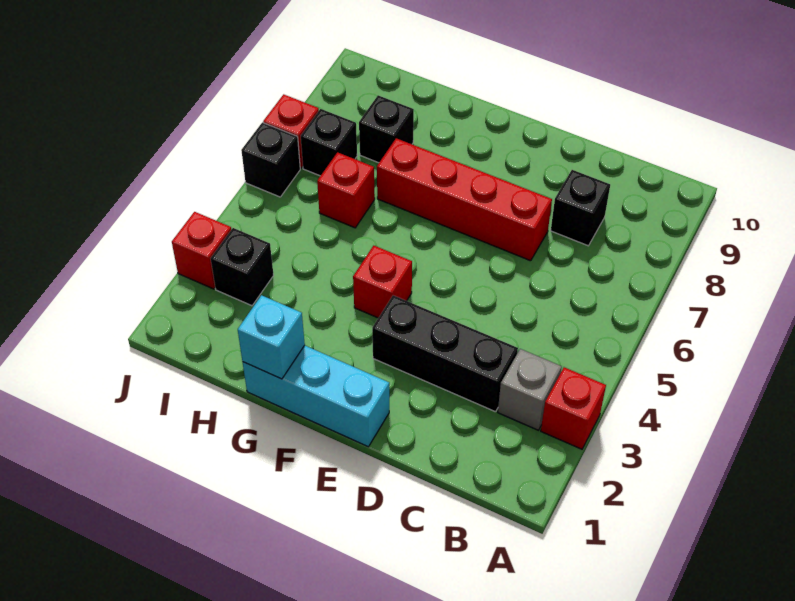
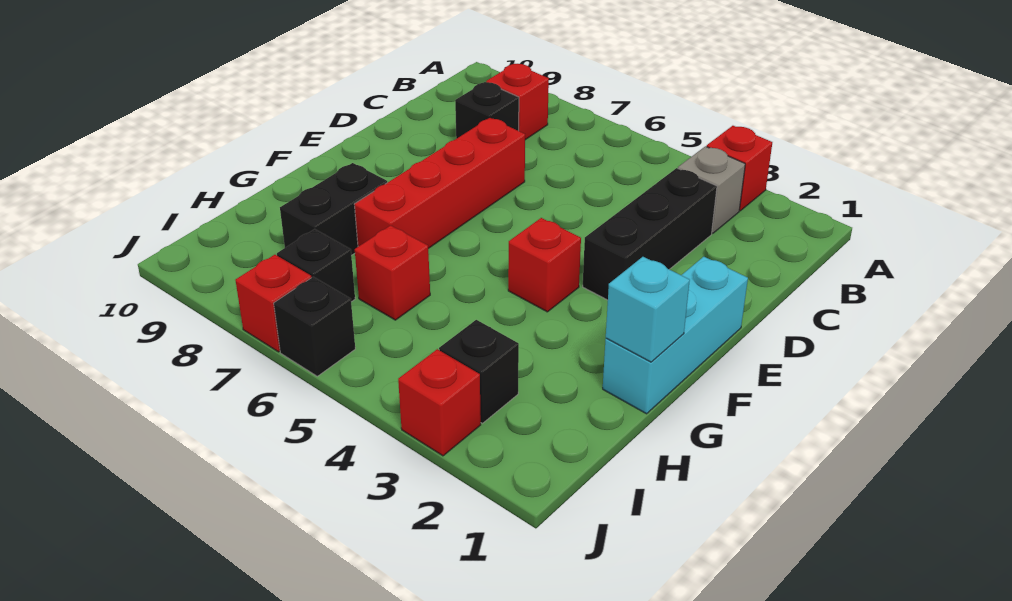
none -> red brick B8 level 1
black brick H8 level 1 -> black brick G8:H8 level 1

